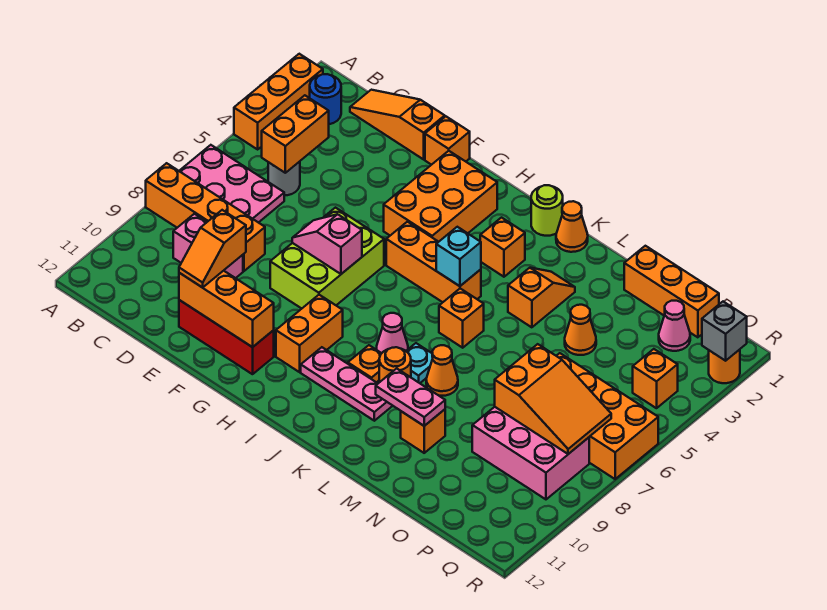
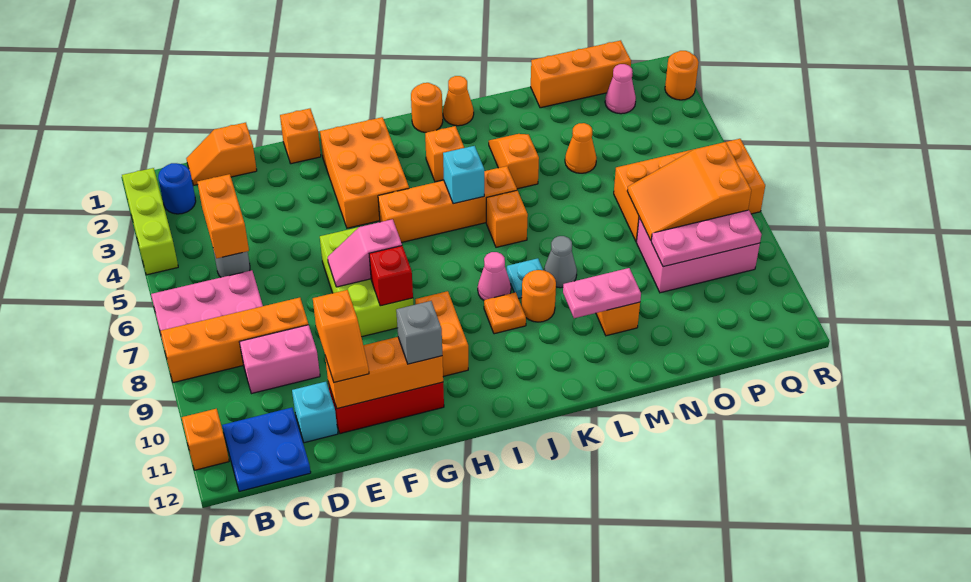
orange brick A2:A4 level 1 -> lime brick A2:A4 level 1
none -> blue plate B11:C12 level 1
orange slope C1:E1 level 1 top E -> orange slope C1:D1 level 1 top D
none -> cyan brick D11 level 1
none -> red brick G8 level 2
orange brick H5:J5 level 1 -> orange brick H5:K5 level 1
pink plate I10:K10 level 1 -> pink plate O9:Q9 level 2
lime round brick J1 level 1 -> orange round brick J1 level 1
orange cone L8 level 1 -> grey cone L8 level 1
orange slope O7:Q8 level 2 top O -> orange slope O7:Q8 level 2 top Q
orange brick Q4 level 1 -> orange brick A11 level 1
grey brick R2 level 2 -> grey brick G11 level 3

